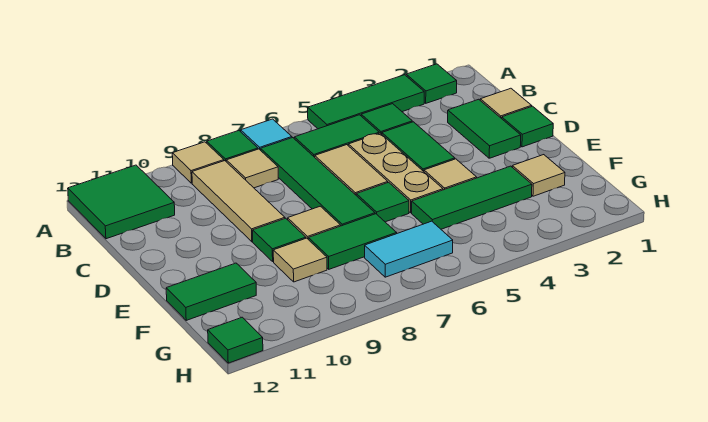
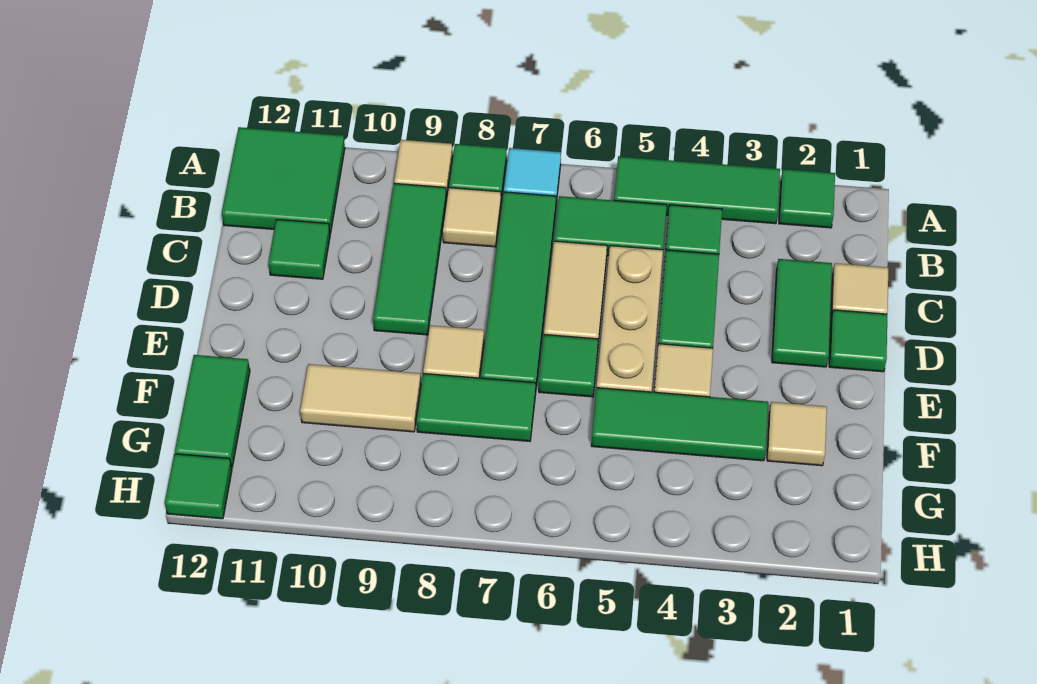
tan tile B9:D9 level 1 -> green tile B9:D9 level 1
green tile E9 level 1 -> green tile C11 level 1
tan tile F9 level 1 -> tan tile F9:F10 level 1
green tile F11:F12 level 1 -> green tile F12:G12 level 1
cyan tile G6:G7 level 1 -> none

